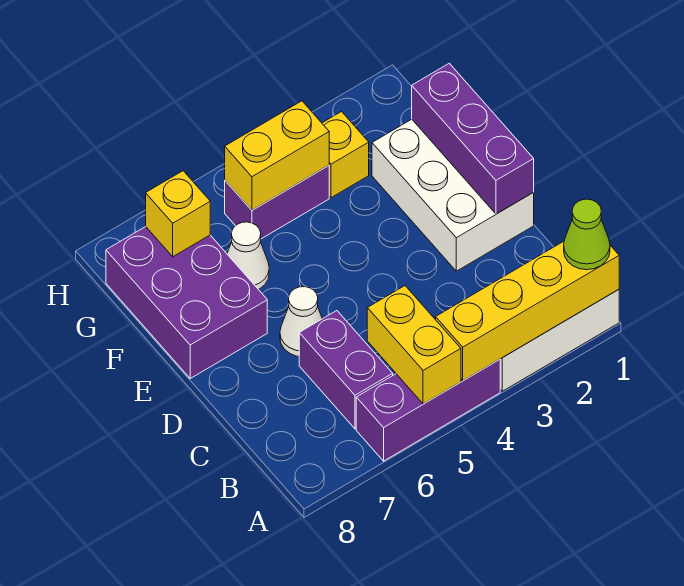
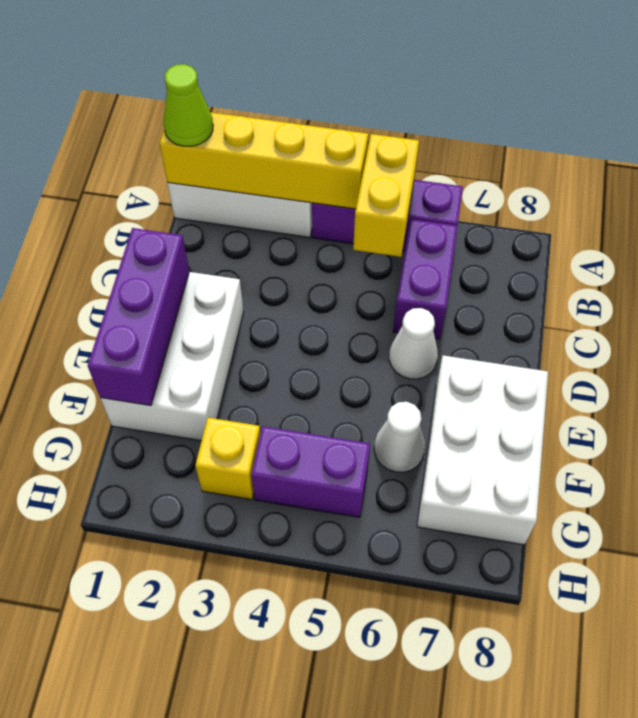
purple brick E7:G8 level 1 -> white brick E7:G8 level 1
yellow brick G4:G5 level 2 -> none
yellow brick G7 level 2 -> none

